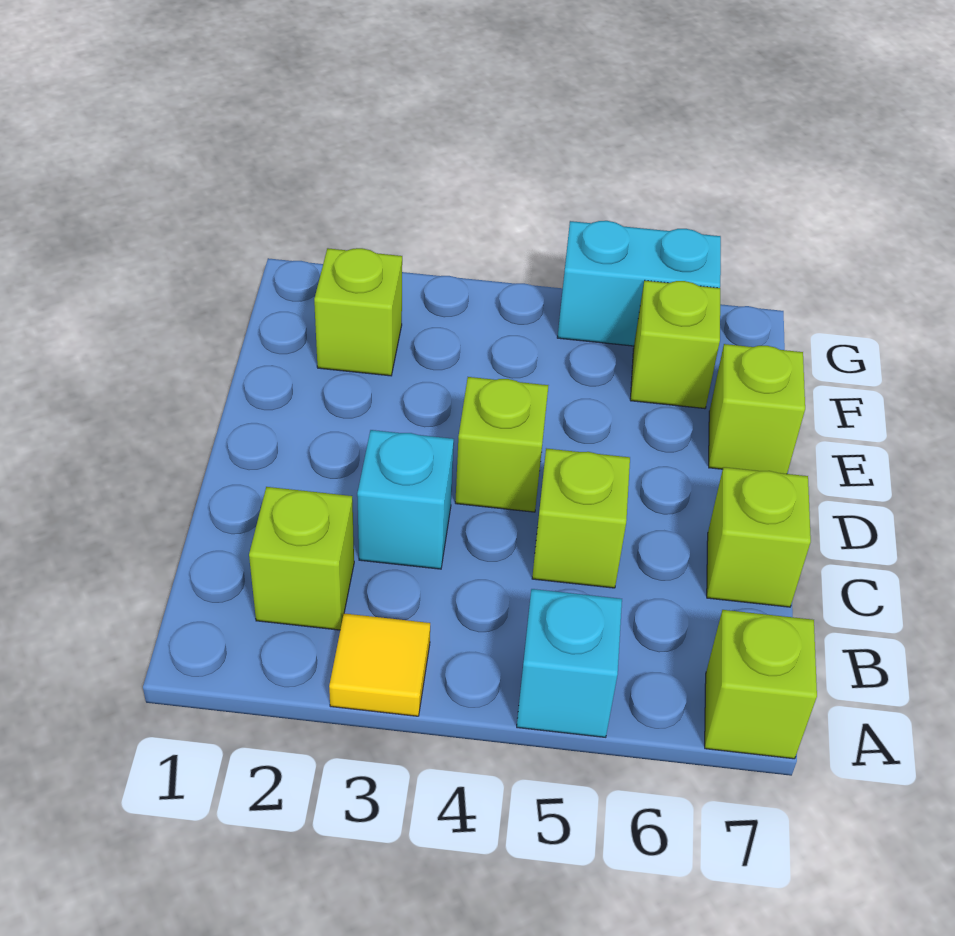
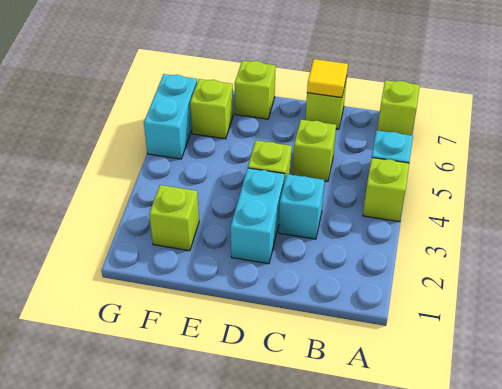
yellow tile A3 level 1 -> yellow tile C7 level 2
lime brick B2 level 1 -> lime brick A4 level 1
none -> cyan brick D2:D3 level 1

